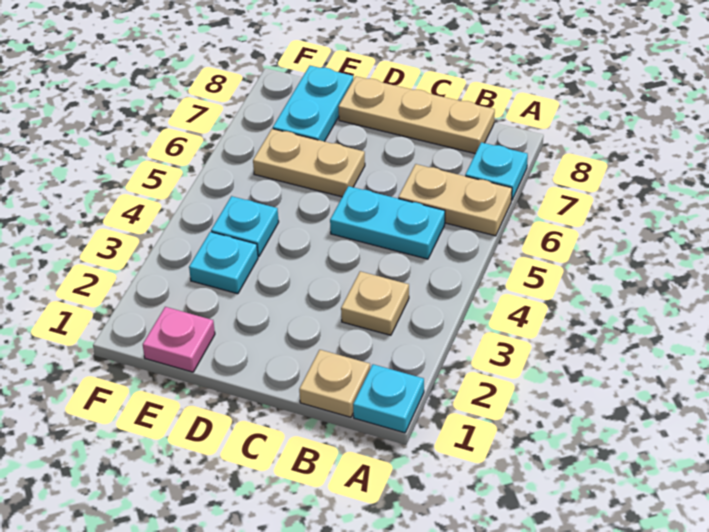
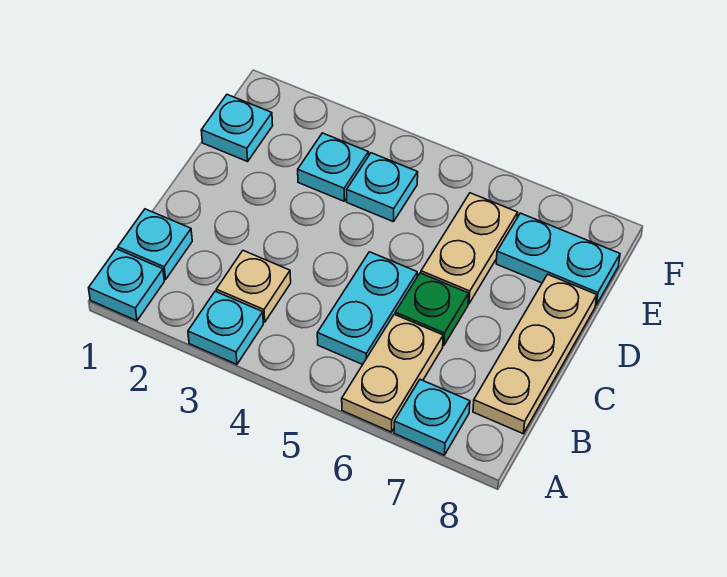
none -> cyan plate A3 level 1
tan plate B1 level 1 -> cyan plate B1 level 1
none -> green plate C6 level 1
pink plate E1 level 1 -> cyan plate E1 level 1

